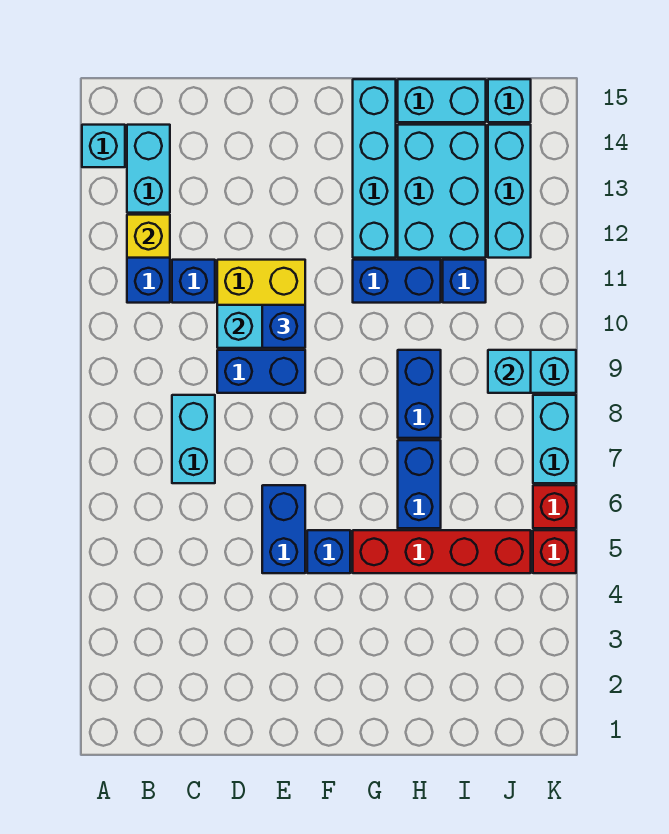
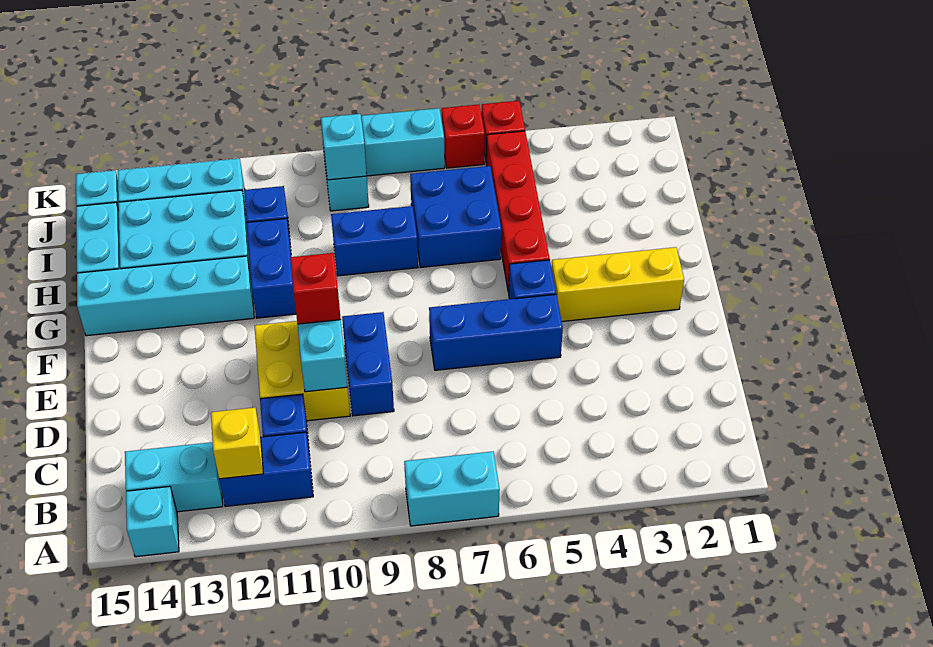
cyan brick C7:C8 level 1 -> cyan brick A7:A8 level 1
blue brick E5:E6 level 1 -> blue brick E5:E7 level 1
blue brick E10 level 3 -> red brick E10 level 3
none -> yellow brick F2:F4 level 1
blue brick H6:H7 level 1 -> blue brick H6:I7 level 1

